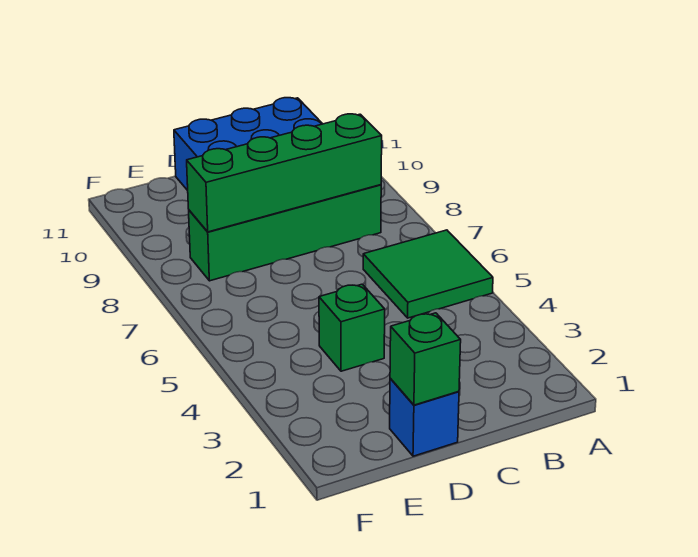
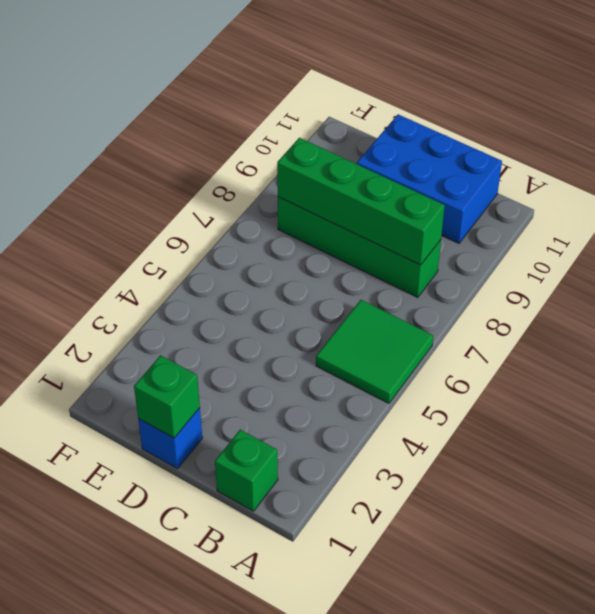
green brick D4 level 1 -> green brick B1 level 1

